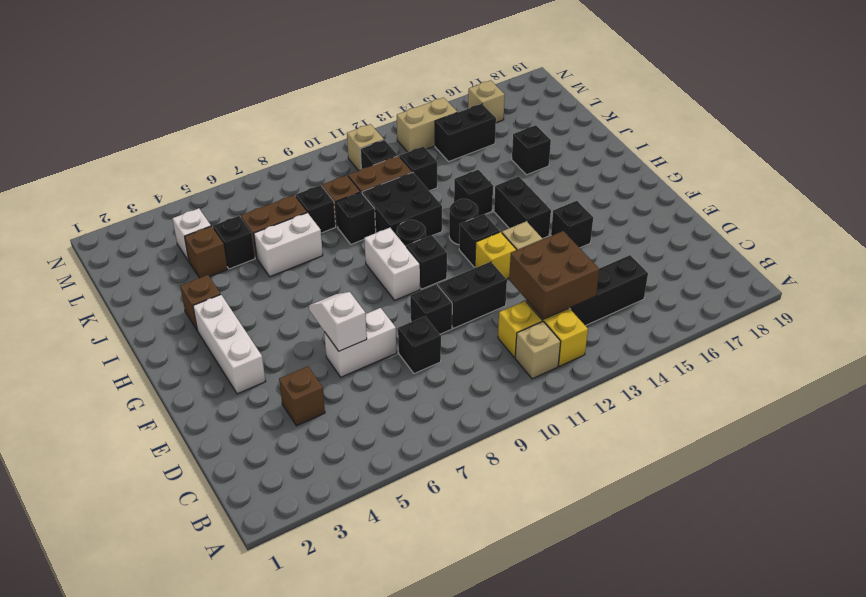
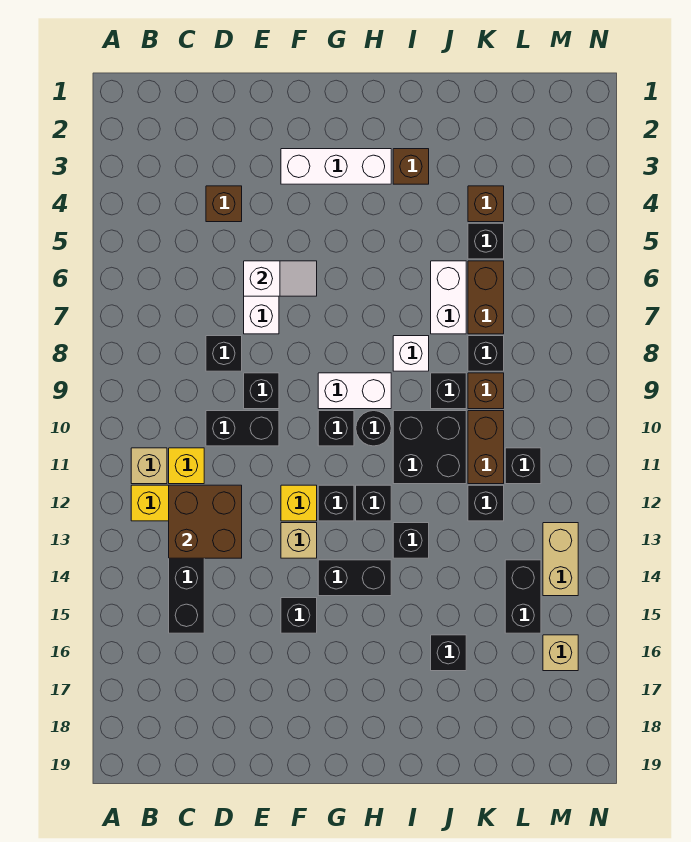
black brick E10:E11 level 1 -> black brick D10:E10 level 1
black round brick H12 level 1 -> black brick H12 level 1
white brick L4 level 1 -> white brick I8 level 1
tan brick M11 level 1 -> none

